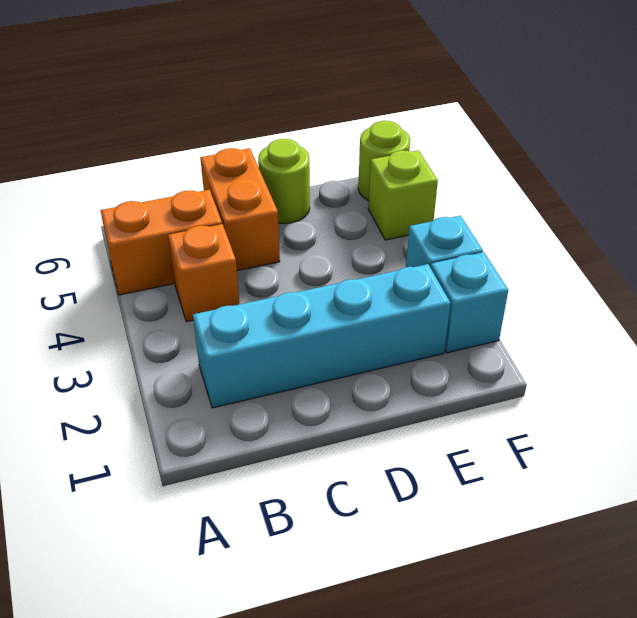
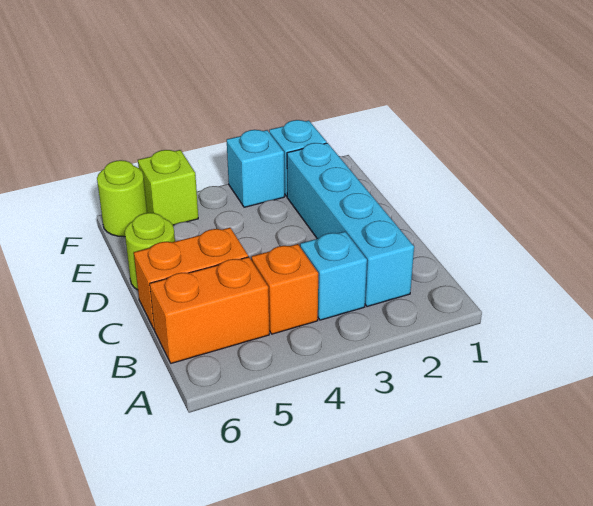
orange brick A5:B5 level 1 -> orange brick B5:B6 level 1
none -> cyan brick B3 level 1

